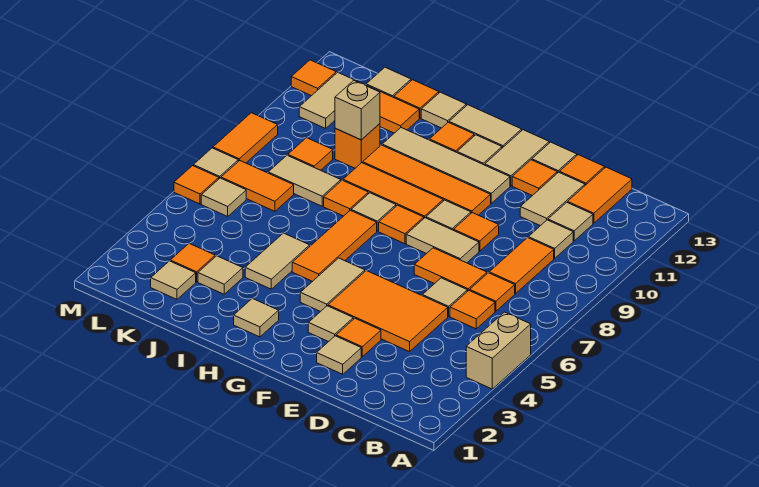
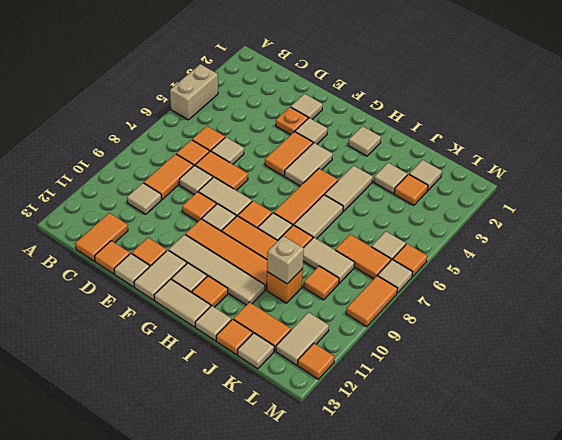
tan tile C11 level 1 -> tan tile D8 level 1
orange tile D4:F5 level 1 -> orange tile F4:F5 level 1
tan tile D11:D12 level 1 -> tan tile I6:I7 level 1
orange tile E3 level 1 -> orange plate E3 level 1

